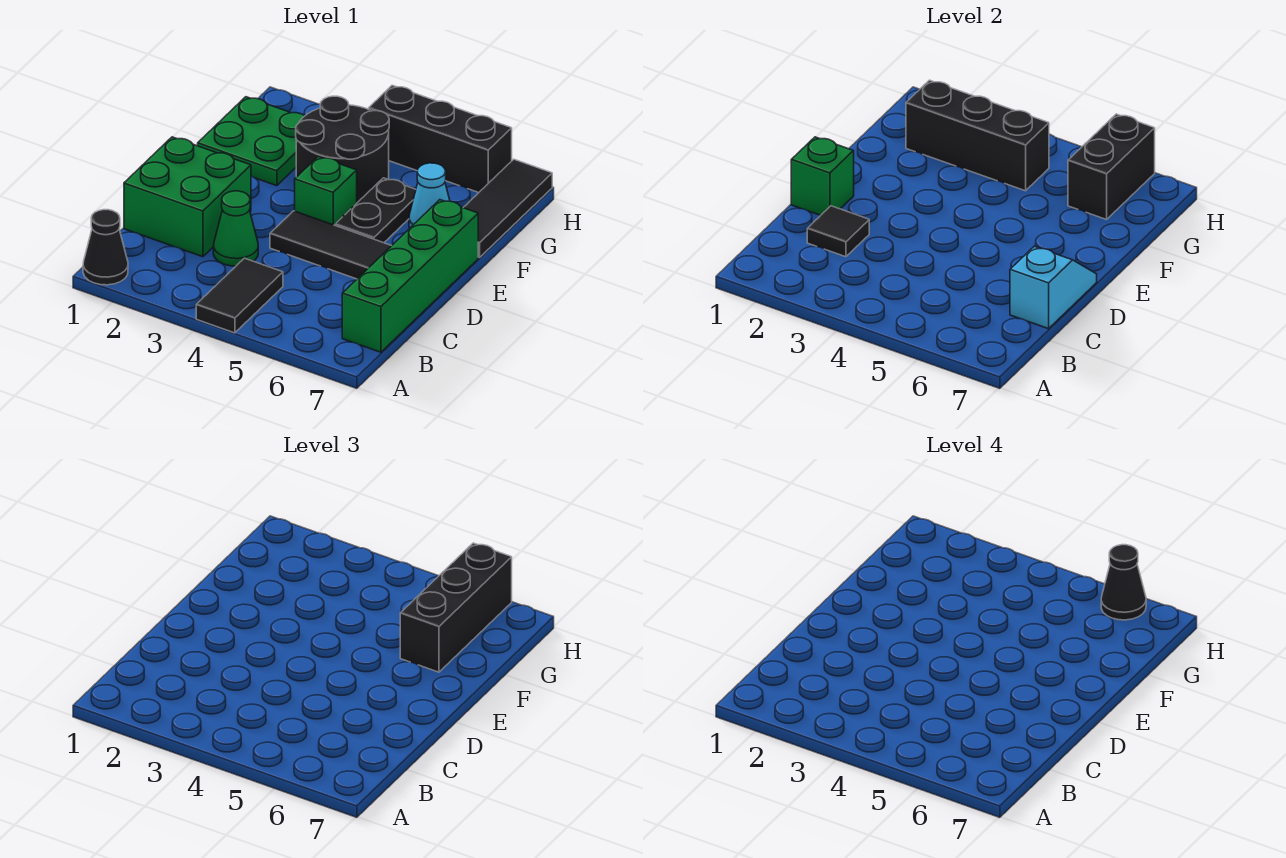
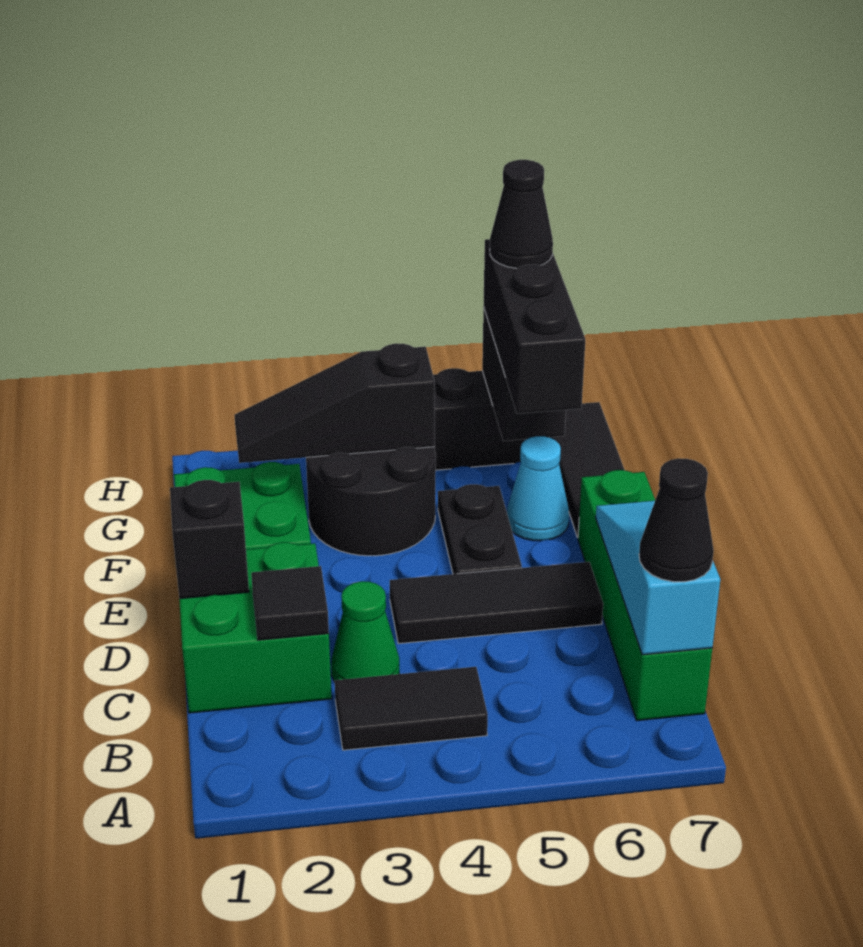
black cone A1 level 1 -> black cone B7 level 3
black tile A4:B4 level 1 -> black tile B3:B4 level 1
cyan slope C7:D7 level 2 top C -> cyan slope B7:D7 level 2 top B
green brick D1 level 2 -> black brick D1 level 2
green brick E4 level 1 -> none
black brick G2:G4 level 2 -> black slope G2:G4 level 2 top 4

